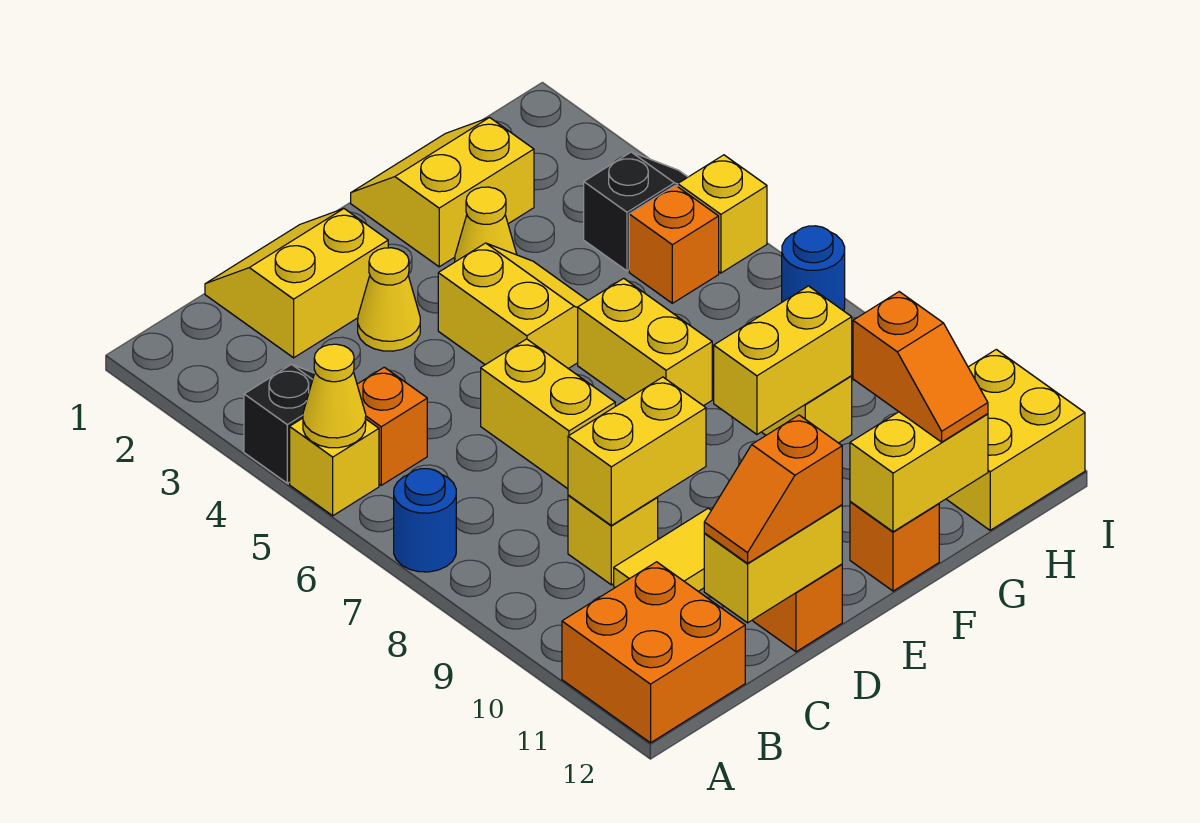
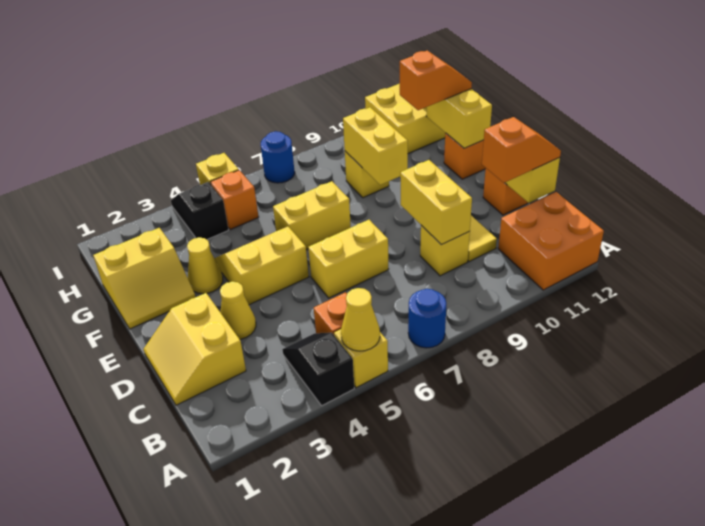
orange slope C12:D12 level 3 top D -> orange slope C11:C12 level 3 top 11
yellow slope F1:G2 level 1 top 2 -> yellow slope F1:G2 level 1 top G

